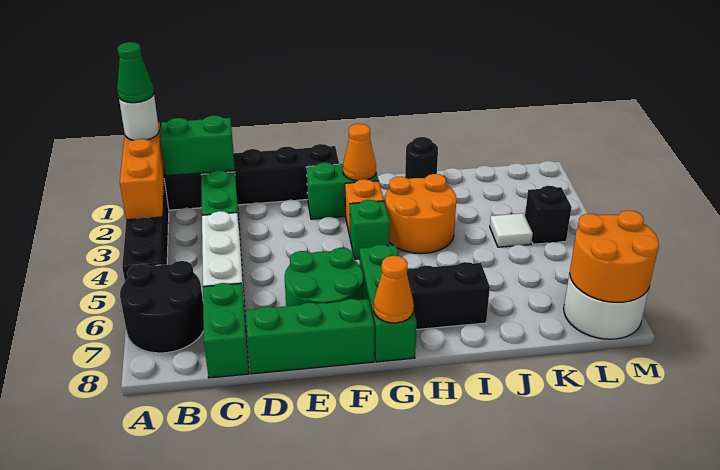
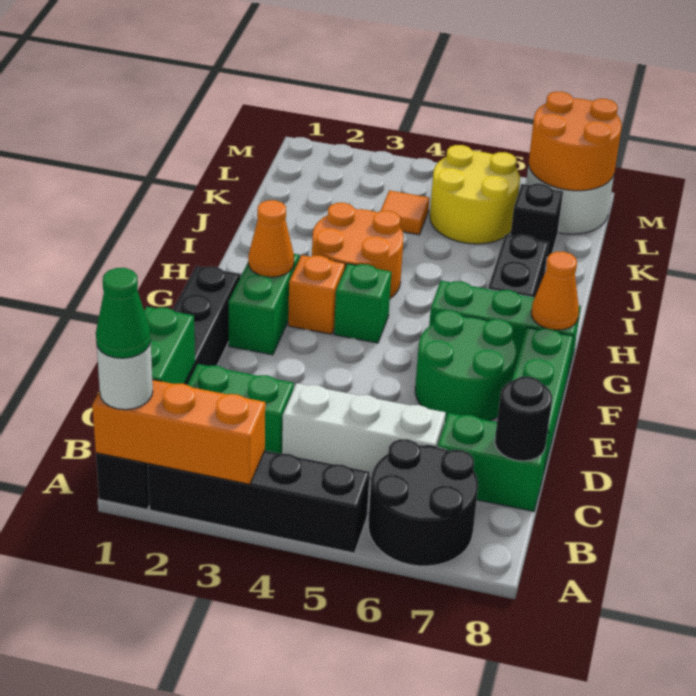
black round brick I1 level 1 -> black round brick C8 level 2
white tile K4 level 1 -> orange tile K4 level 1
none -> yellow round brick K5:L6 level 1
black brick L4 level 1 -> black brick K7 level 1

